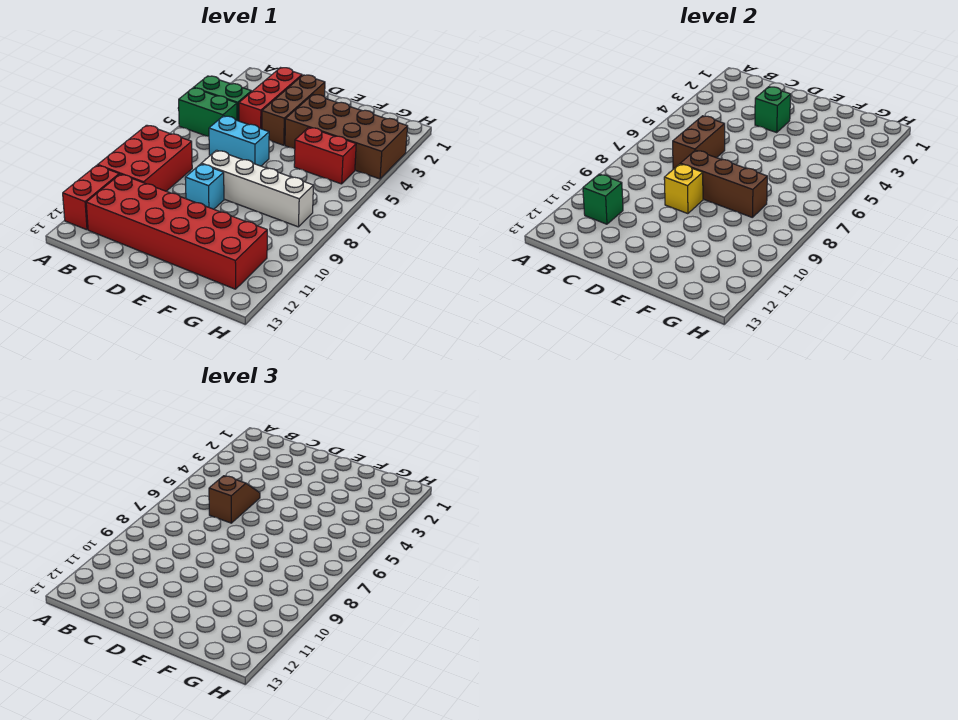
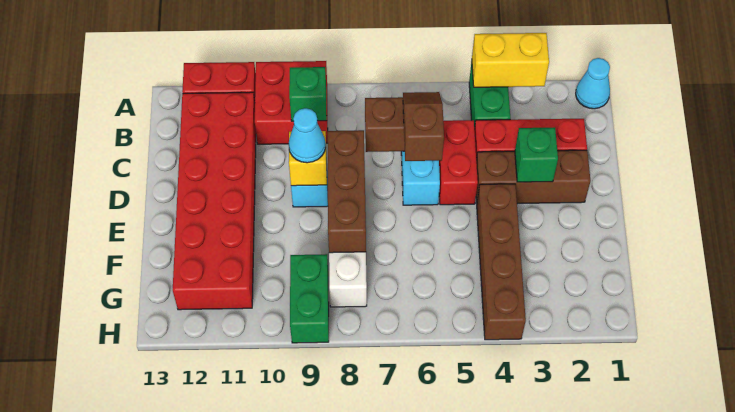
none -> cyan cone A1 level 1
none -> yellow brick A3:A4 level 2
green brick A5:B5 level 1 -> green brick G9:H9 level 1
red brick A8:B10 level 1 -> red brick A9:B10 level 1
green brick B11 level 2 -> green brick B9 level 2
brown slope C5:C6 level 3 top 6 -> brown slope C6:D6 level 3 top D
none -> cyan cone D9 level 3
brown brick E3:H4 level 1 -> brown brick E4:H4 level 1
red brick F5:G5 level 1 -> red brick C5:D5 level 1

